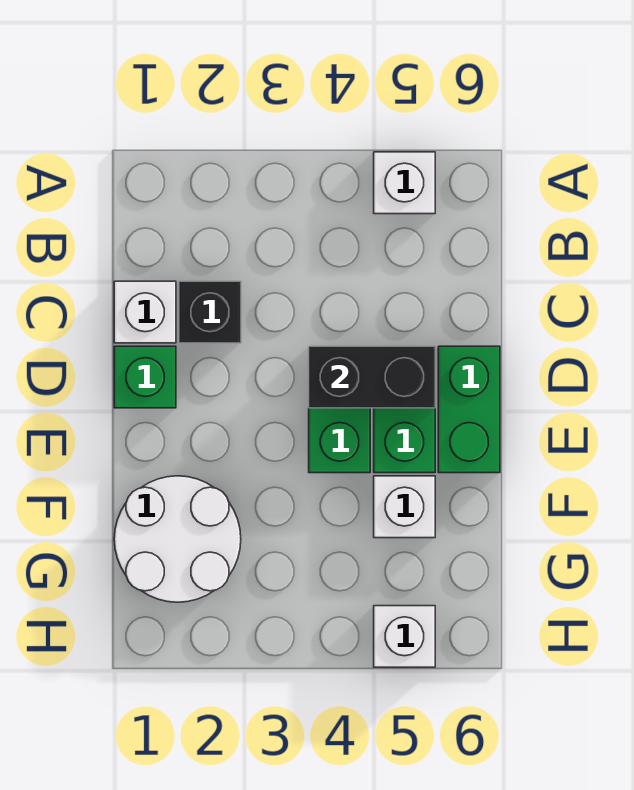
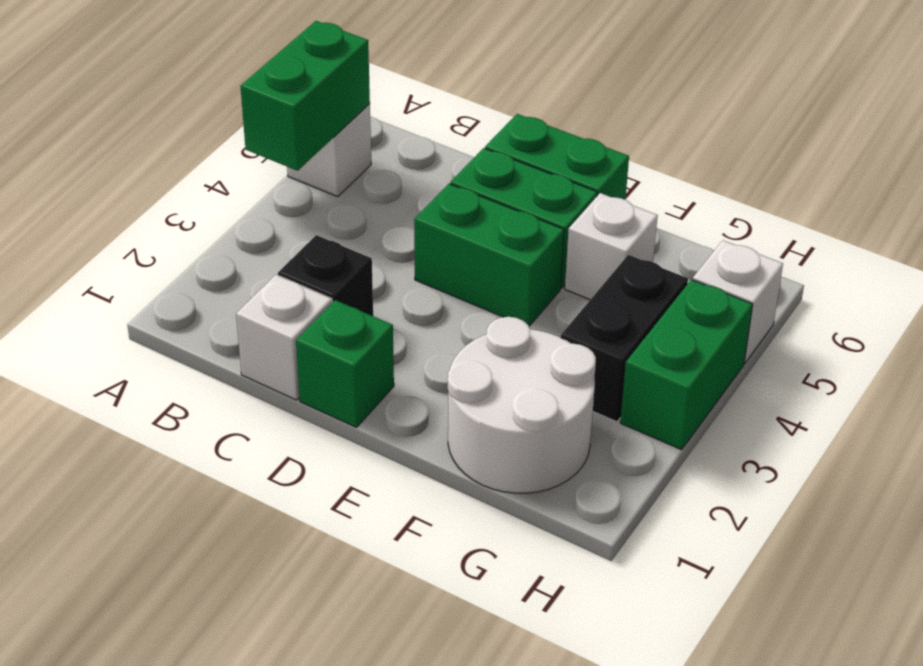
none -> green brick A4:A5 level 2
black brick D4:D5 level 2 -> black brick G3:G4 level 1
none -> green brick H3:H4 level 1

